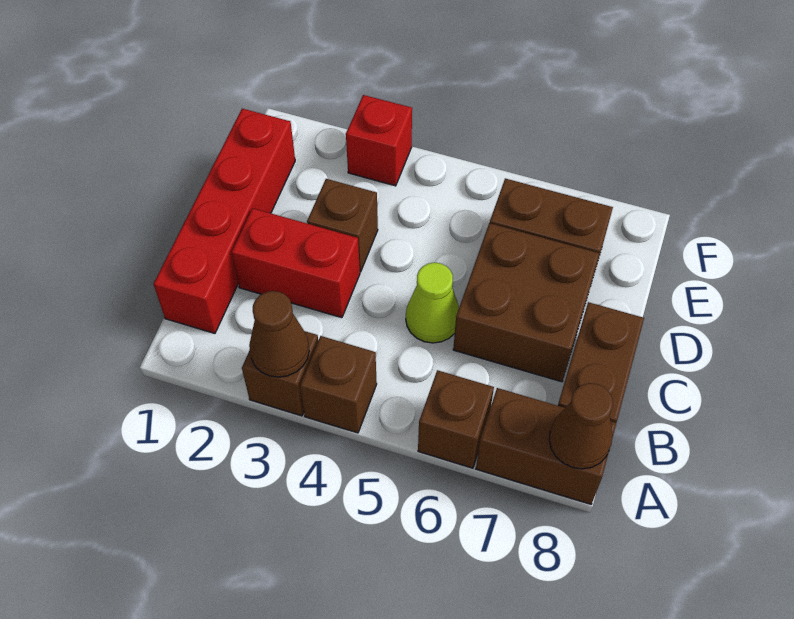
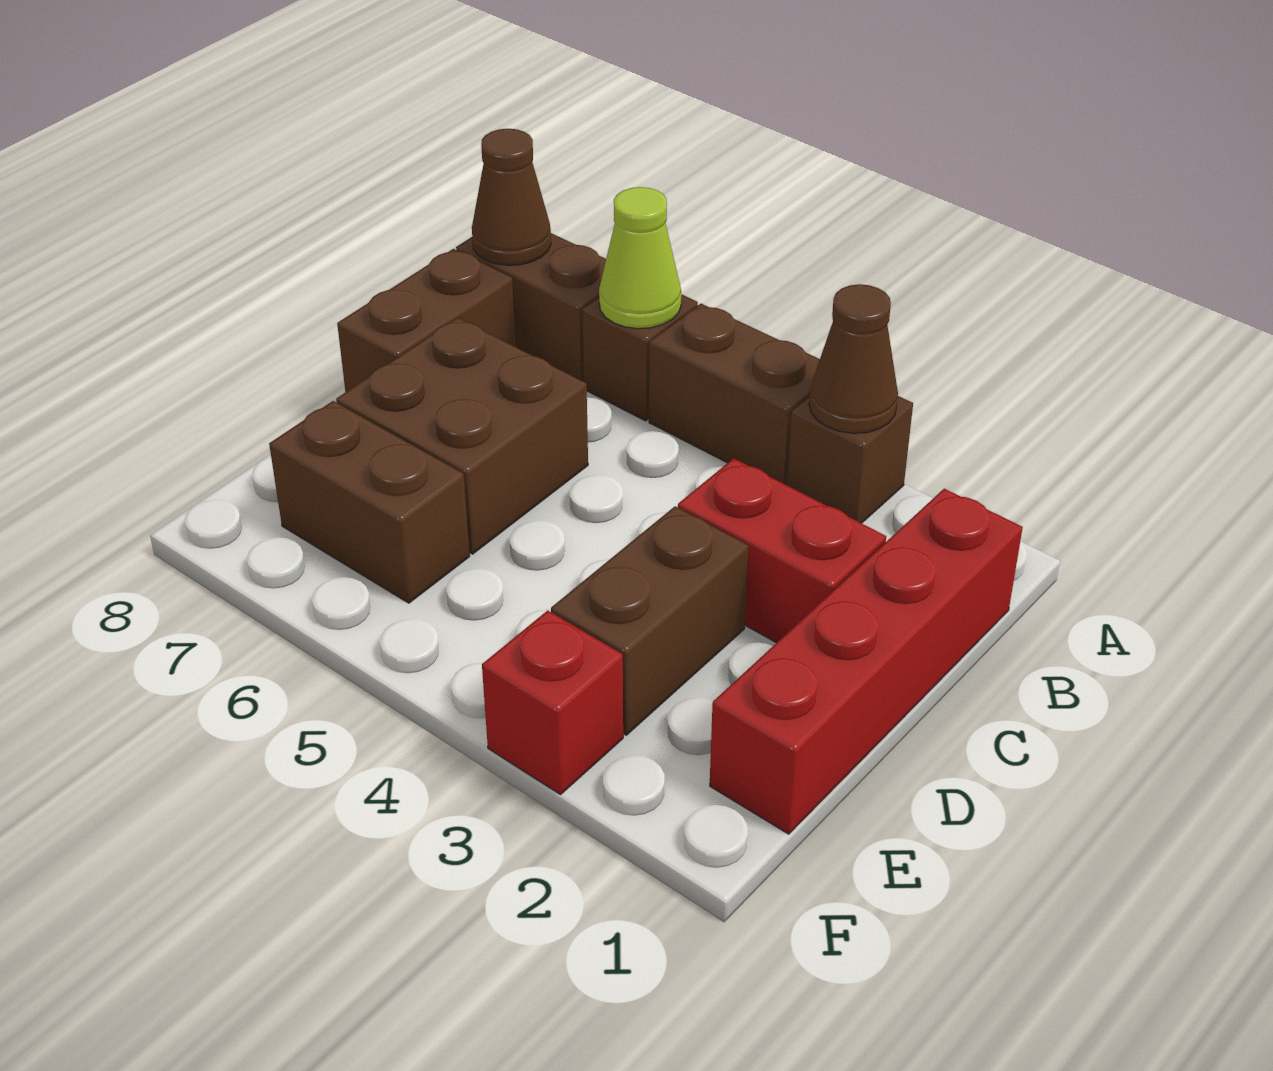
brown brick A4 level 1 -> brown brick A4:A5 level 1
lime cone C5 level 1 -> lime cone A6 level 2
brown brick D3 level 1 -> brown brick D3:E3 level 1

